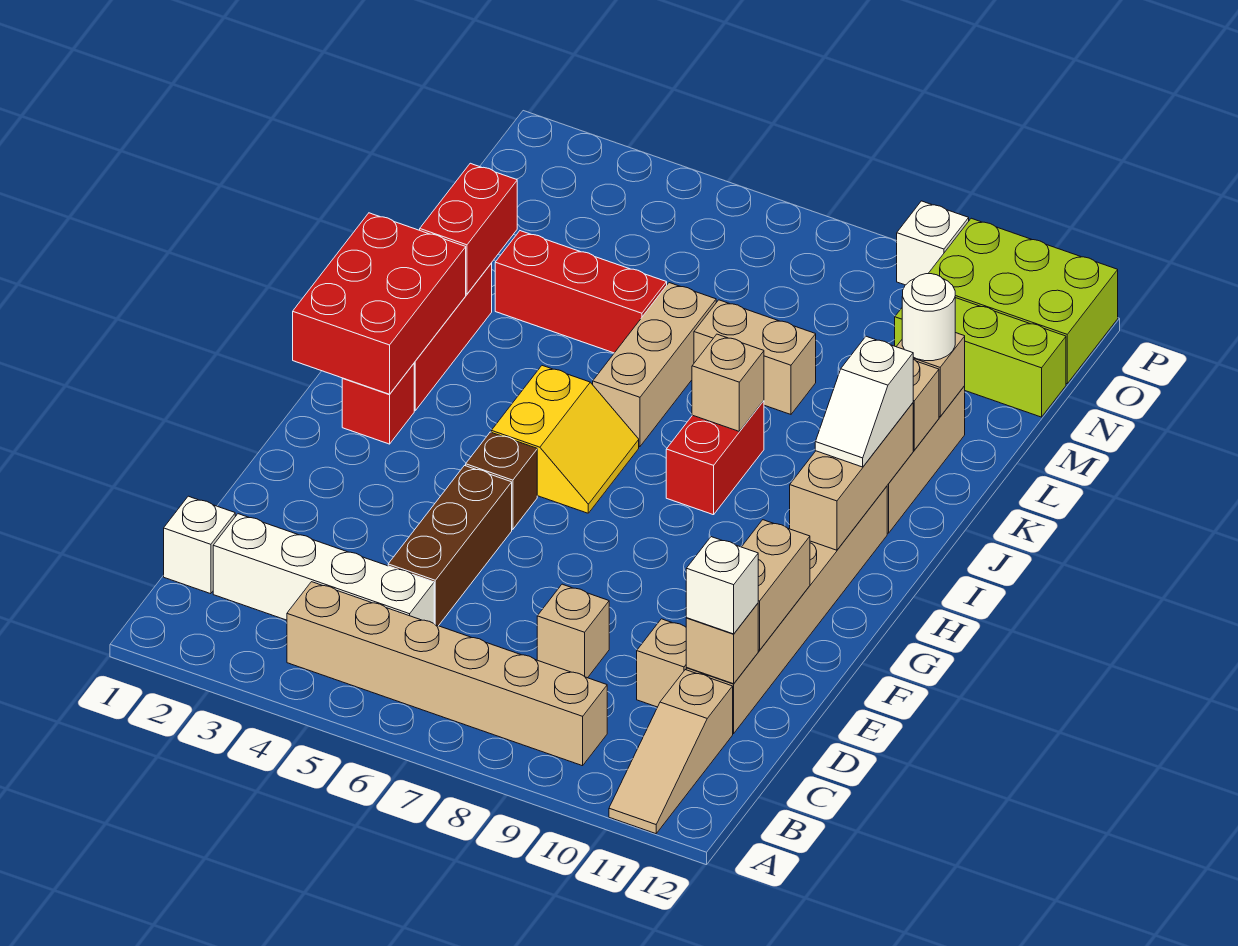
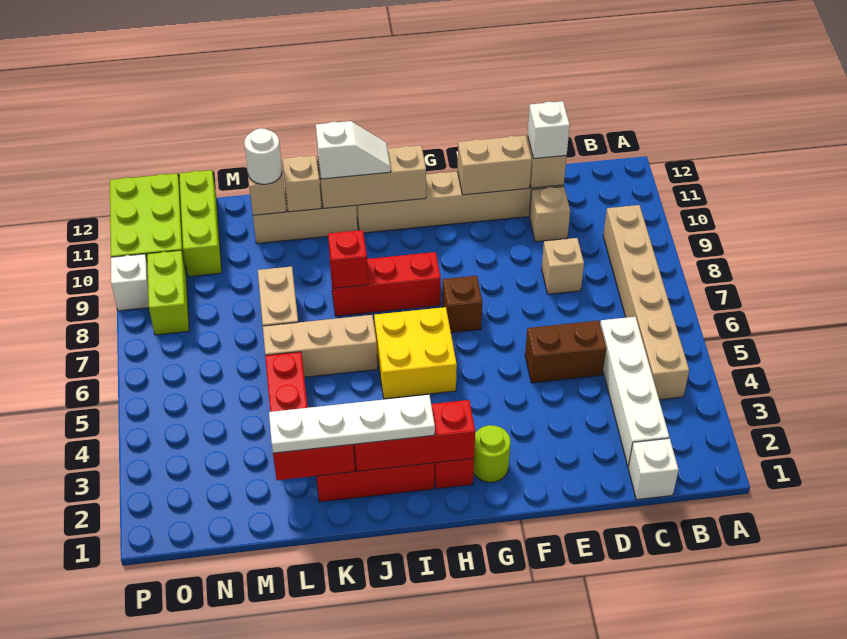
tan slope A11:C11 level 1 top C -> none
brown brick D5:F5 level 1 -> brown brick D5:E5 level 1
none -> lime round brick G2 level 1
brown brick G5 level 1 -> brown brick G7 level 1
red brick H1:J2 level 2 -> red brick H2:J2 level 2
yellow slope H5:I6 level 1 top 5 -> yellow brick H5:I6 level 1
none -> white plate I2:L2 level 3
red brick I8:J8 level 1 -> red brick H8:J8 level 1
tan brick J8 level 2 -> red brick J8 level 2
none -> lime brick O8:O9 level 1

